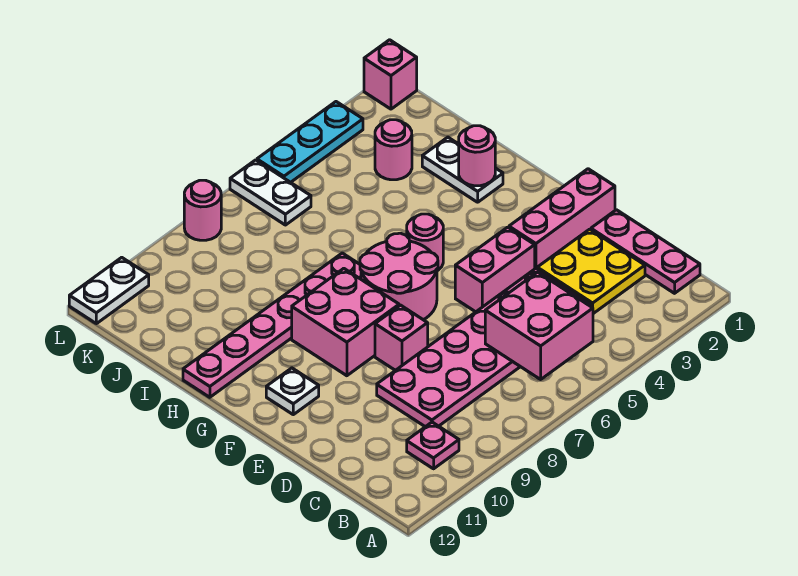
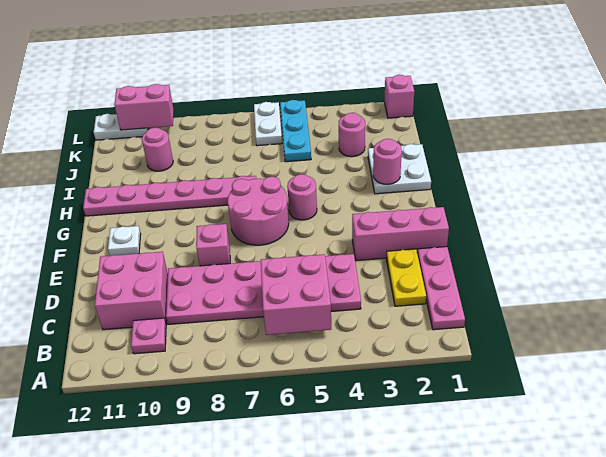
yellow plate C2:D3 level 1 -> yellow plate C2:D2 level 1
pink brick E4:E5 level 1 -> pink brick L10:L11 level 2
pink brick F8:G9 level 1 -> pink brick C10:D11 level 1
white plate H2:I2 level 1 -> white plate H1:I2 level 1
cyan plate L3:L5 level 1 -> cyan plate J5:L5 level 1
pink round brick L8 level 1 -> pink round brick J10 level 1

